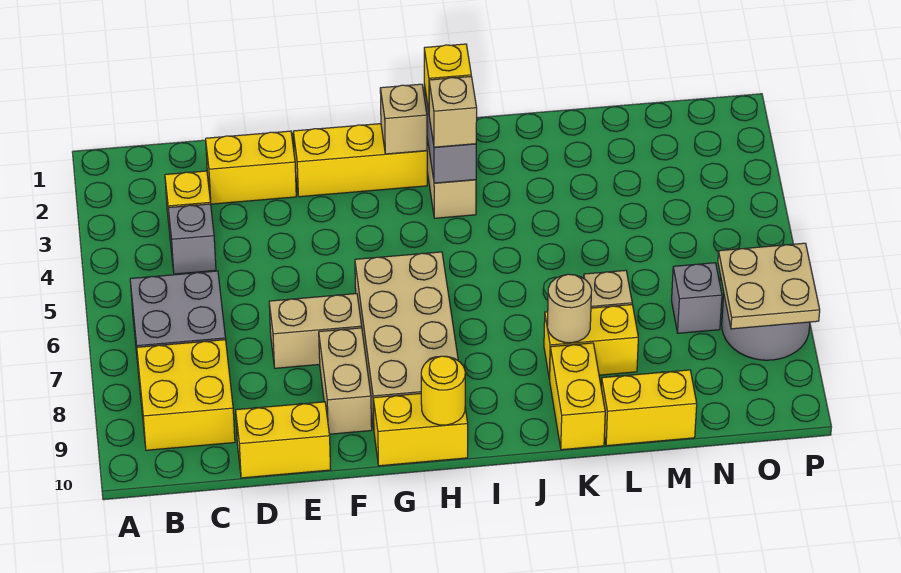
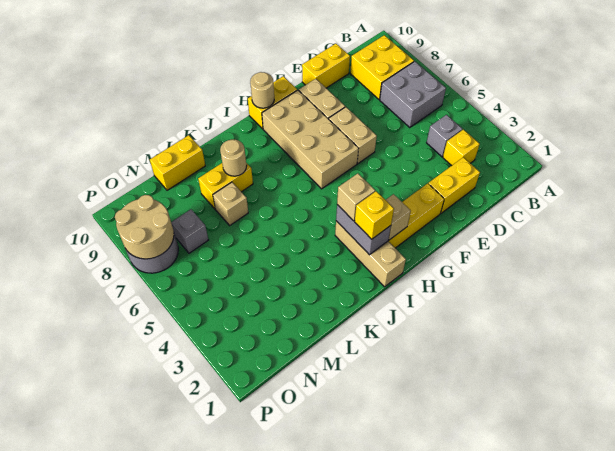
tan brick E7:F7 level 1 -> tan brick F6:F7 level 1
yellow round brick H10 level 2 -> tan round brick H10 level 2
yellow brick K9:K10 level 1 -> none
tan plate O7:P8 level 2 -> tan round brick O7:P8 level 2

